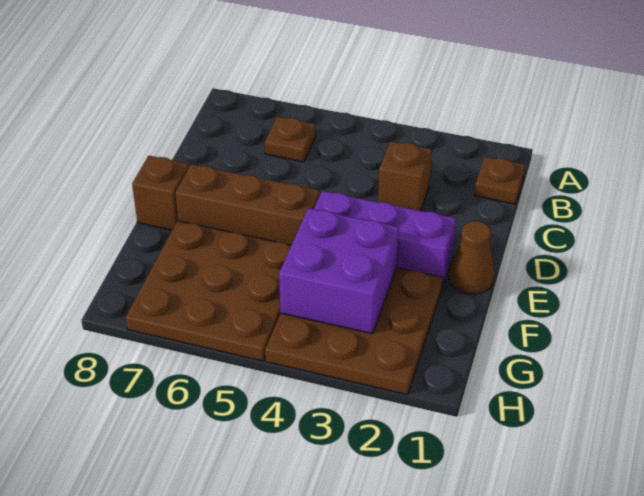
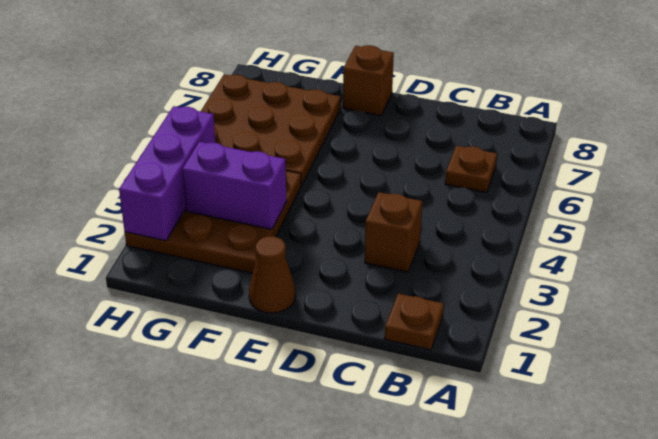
purple brick E2:E4 level 1 -> purple brick H2:H4 level 2
brown brick E5:E7 level 1 -> none
purple brick F3:G4 level 2 -> purple brick F3:G3 level 2

